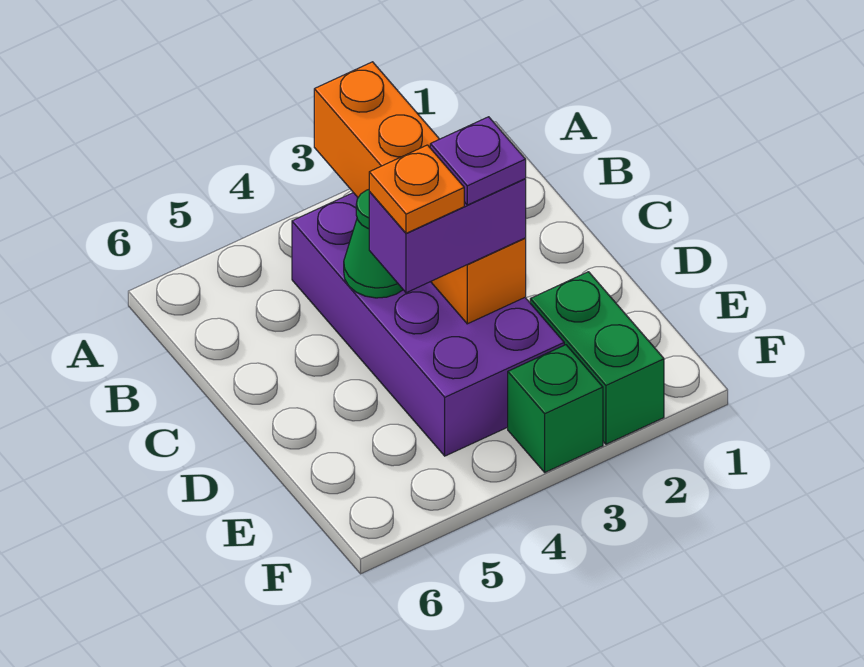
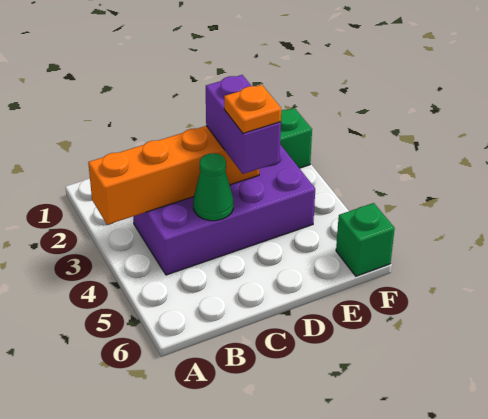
purple plate D3 level 4 -> none
green brick F3 level 1 -> green brick F6 level 1

